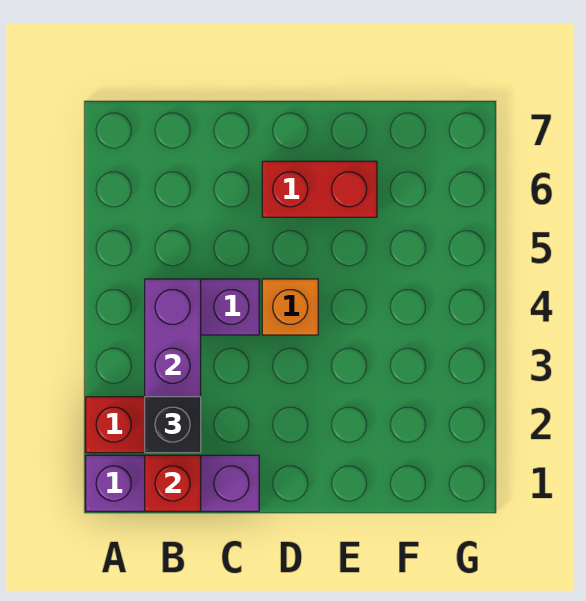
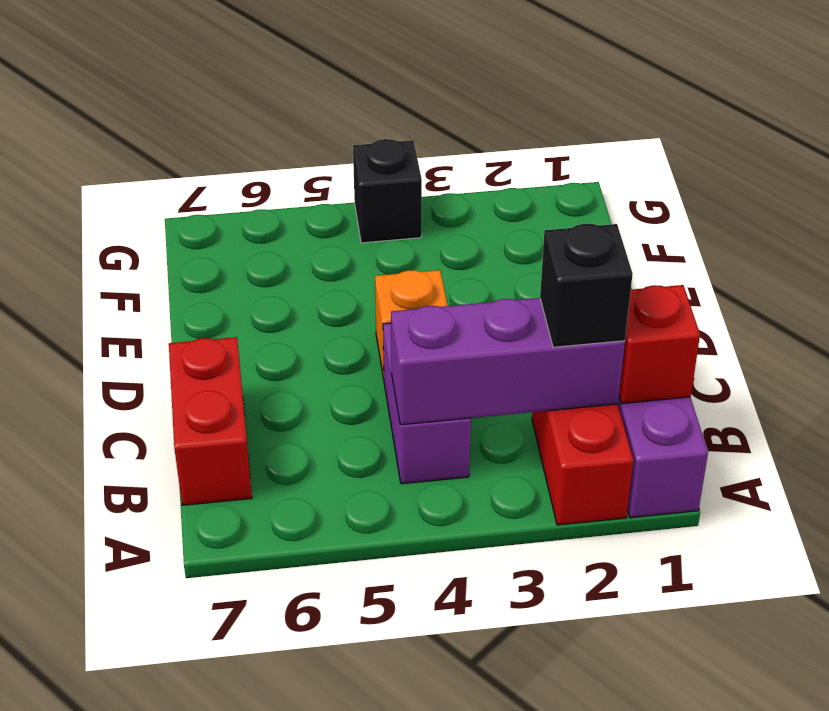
red brick D6:E6 level 1 -> red brick B7:C7 level 1
none -> black brick G4 level 1

